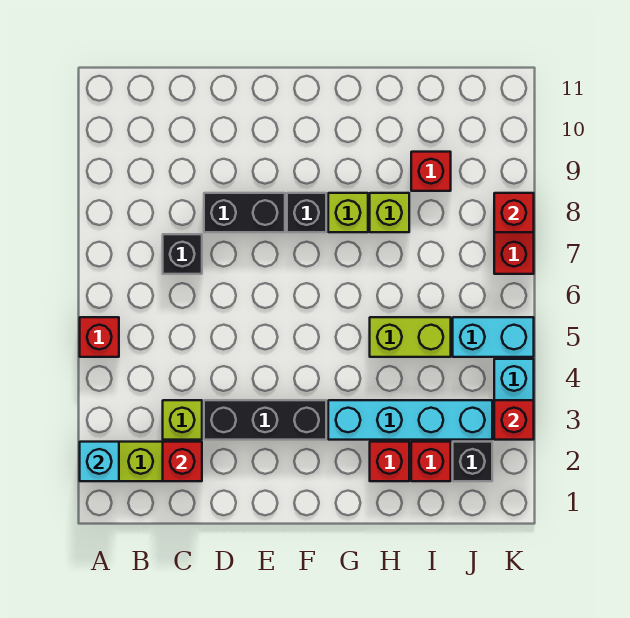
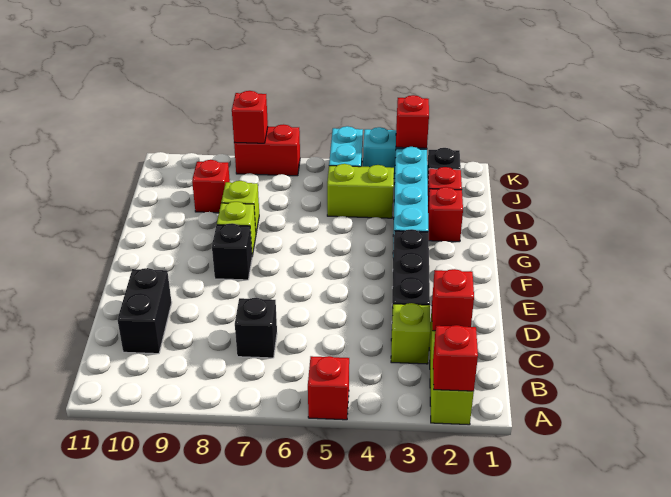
cyan brick A2 level 2 -> red brick A2 level 2
black brick D8:E8 level 1 -> black brick C10:D10 level 1
lime brick H5:I5 level 1 -> lime brick I4:I5 level 1

